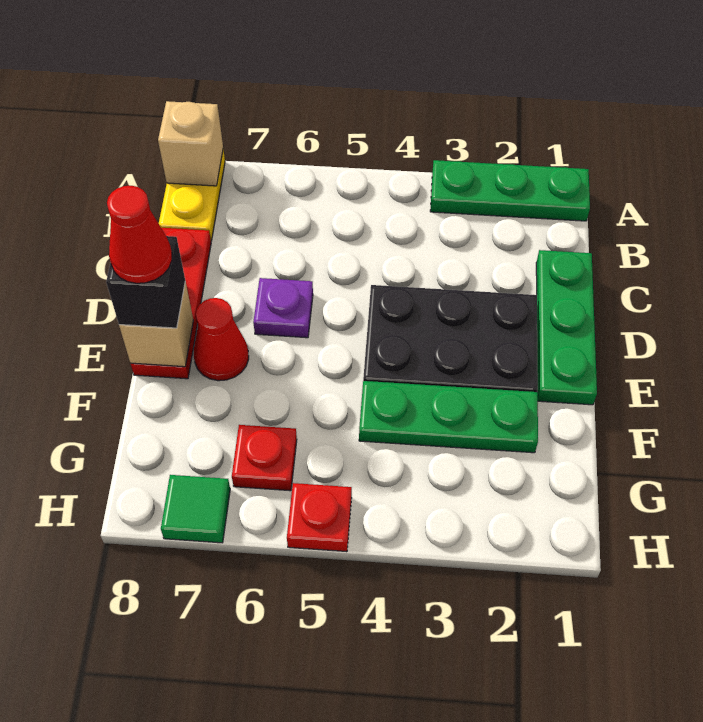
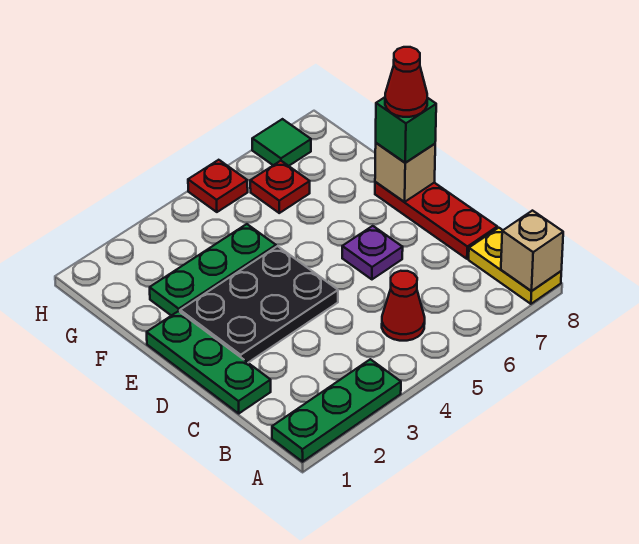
red cone E7 level 1 -> red cone B5 level 1
black brick E8 level 3 -> green brick E8 level 3

